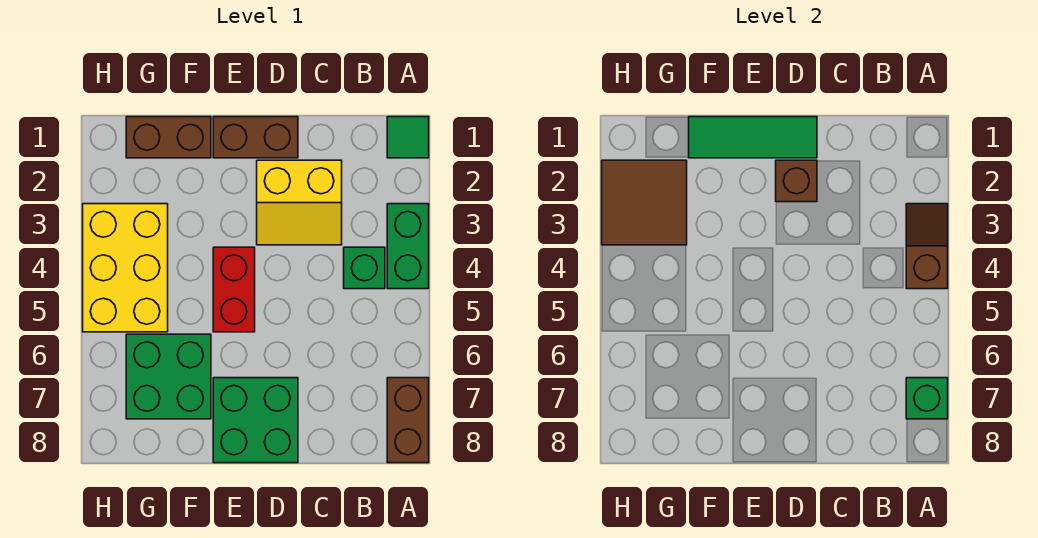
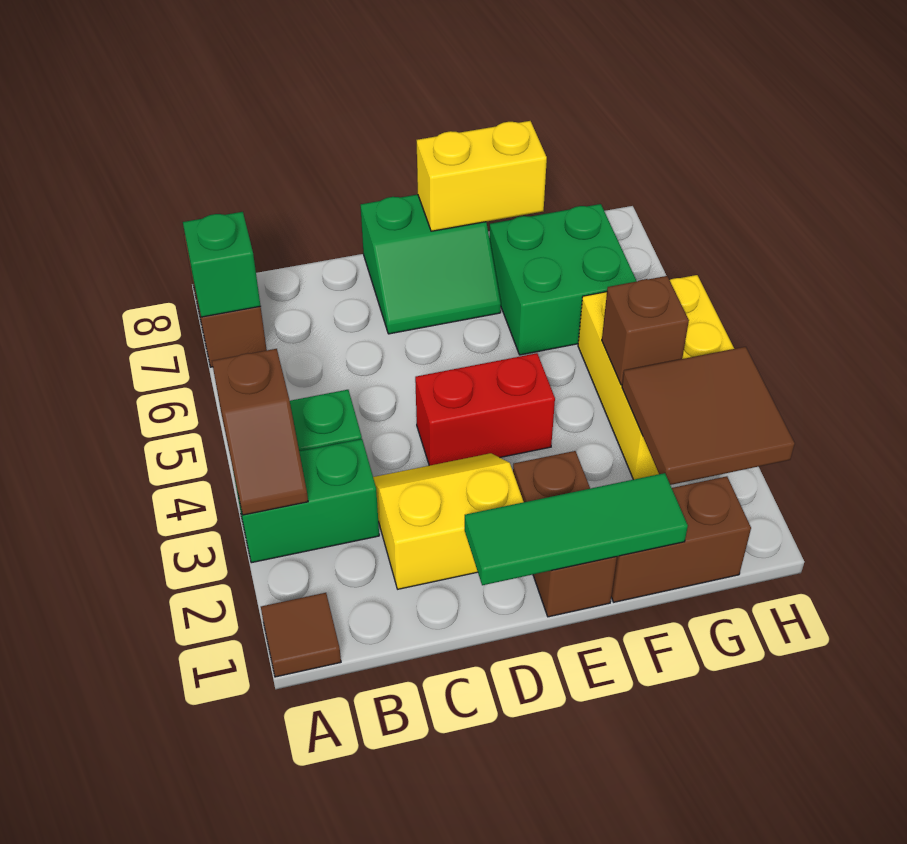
green tile A1 level 1 -> brown tile A1 level 1
green brick A3:A4 level 1 -> green brick A3:B3 level 1
brown brick D1:E1 level 1 -> brown brick E1:E2 level 1
brown brick D2 level 2 -> brown brick G4 level 2
green brick D7:E8 level 1 -> green slope D7:E8 level 1 top 8
red brick E4:E5 level 1 -> red brick D4:E4 level 1
none -> yellow brick E8:F8 level 2

